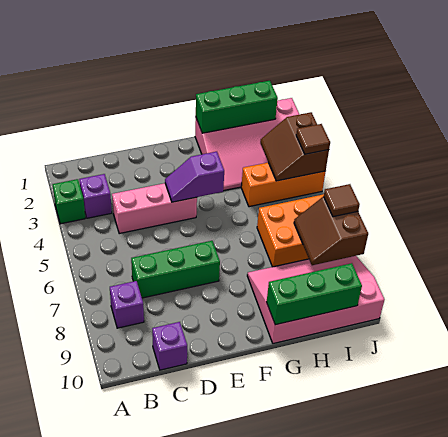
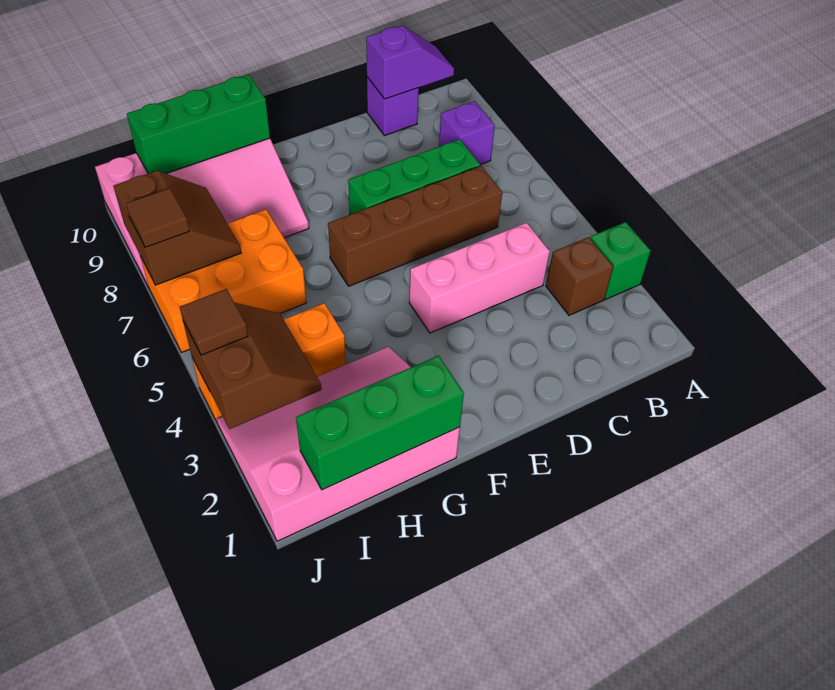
purple brick B3 level 1 -> brown brick B3 level 1
none -> brown brick C6:F6 level 1
purple slope E4:F4 level 2 top F -> purple slope B10:C10 level 2 top C

